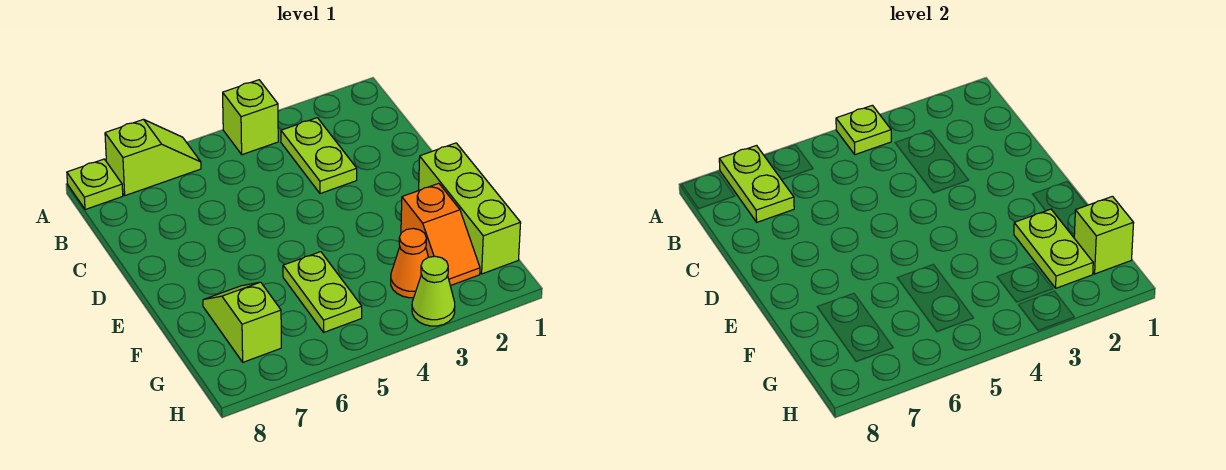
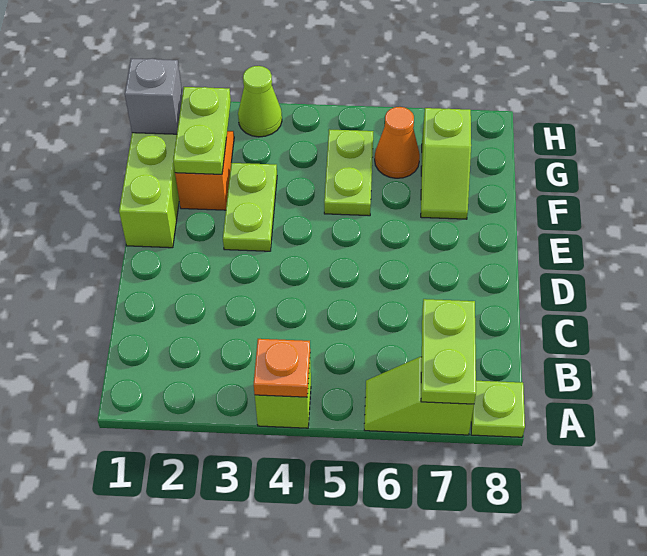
lime plate A4 level 2 -> orange plate A4 level 2
lime plate B3:C3 level 1 -> lime plate E3:F3 level 1
lime brick G1 level 2 -> grey brick G1 level 2
orange cone G3 level 1 -> orange cone G6 level 1

